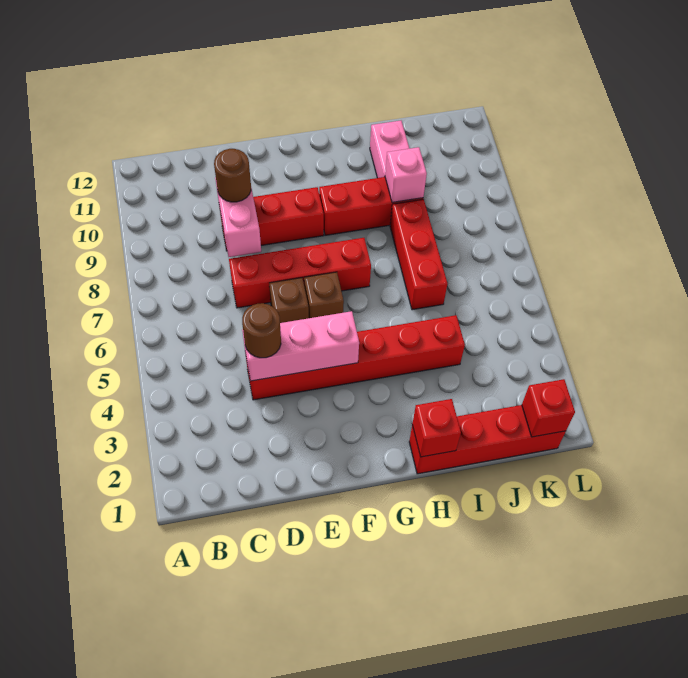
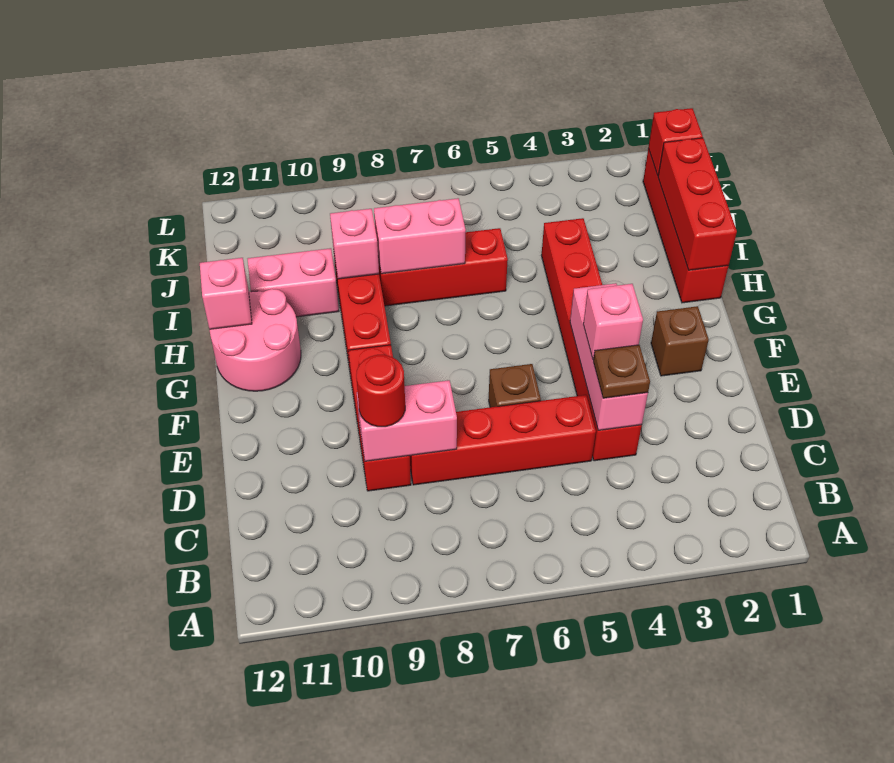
brown round brick D4 level 3 -> brown plate D4 level 3
red brick D7:G7 level 1 -> red brick D5:D8 level 1
brown round brick D9 level 3 -> red round brick D9 level 3
none -> pink brick E4 level 3
brown brick F6 level 1 -> brown brick F2 level 1
none -> pink round brick G11:H12 level 1
red brick H1 level 2 -> red brick H1:J1 level 2
none -> pink brick H12 level 2
none -> pink brick I7:I8 level 2

